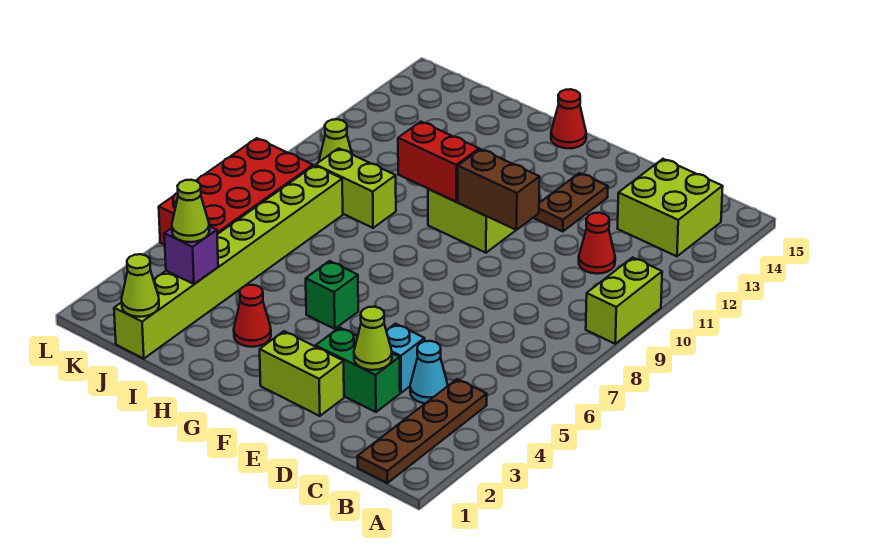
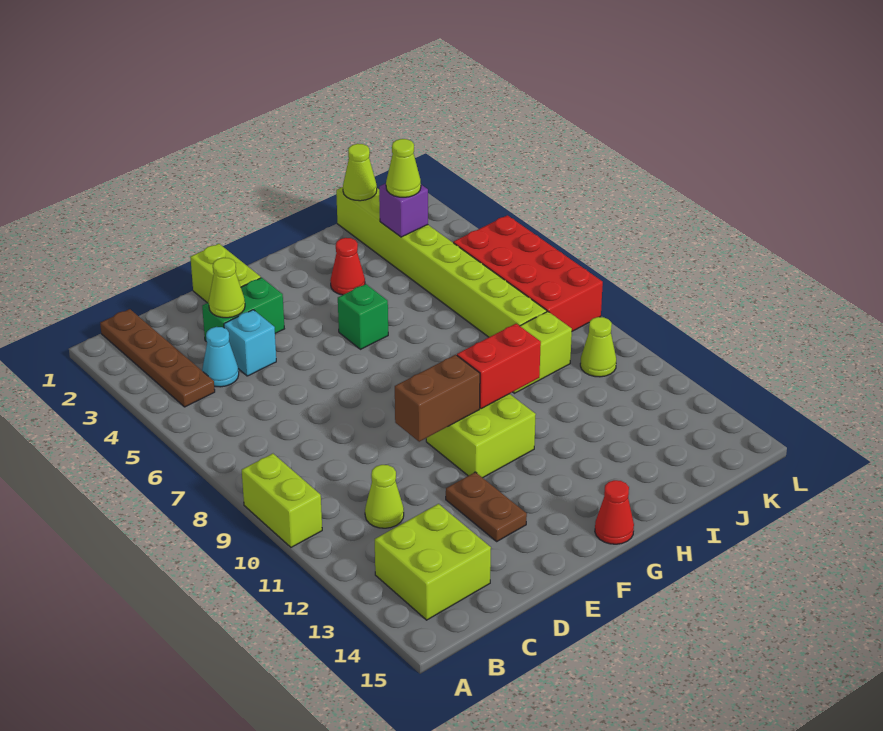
red cone C11 level 1 -> lime cone C11 level 1
lime brick E2:F2 level 1 -> lime brick E1:E2 level 1

